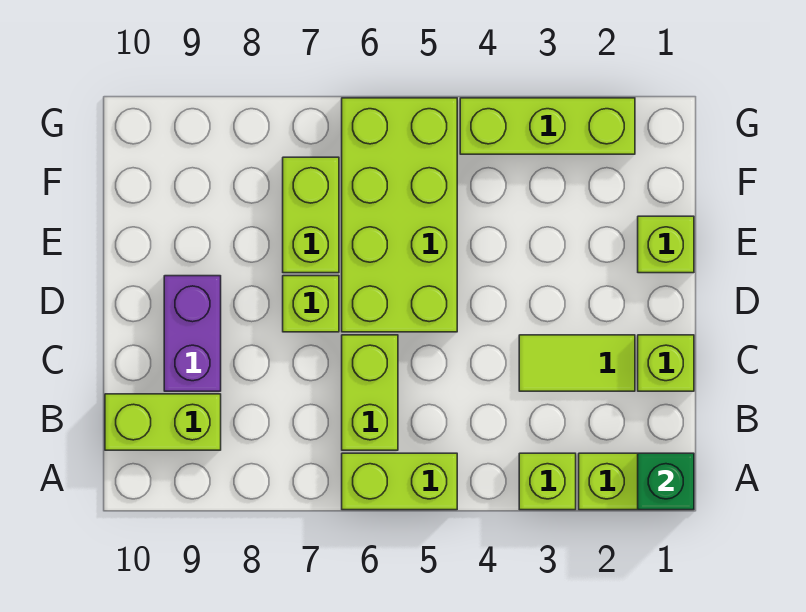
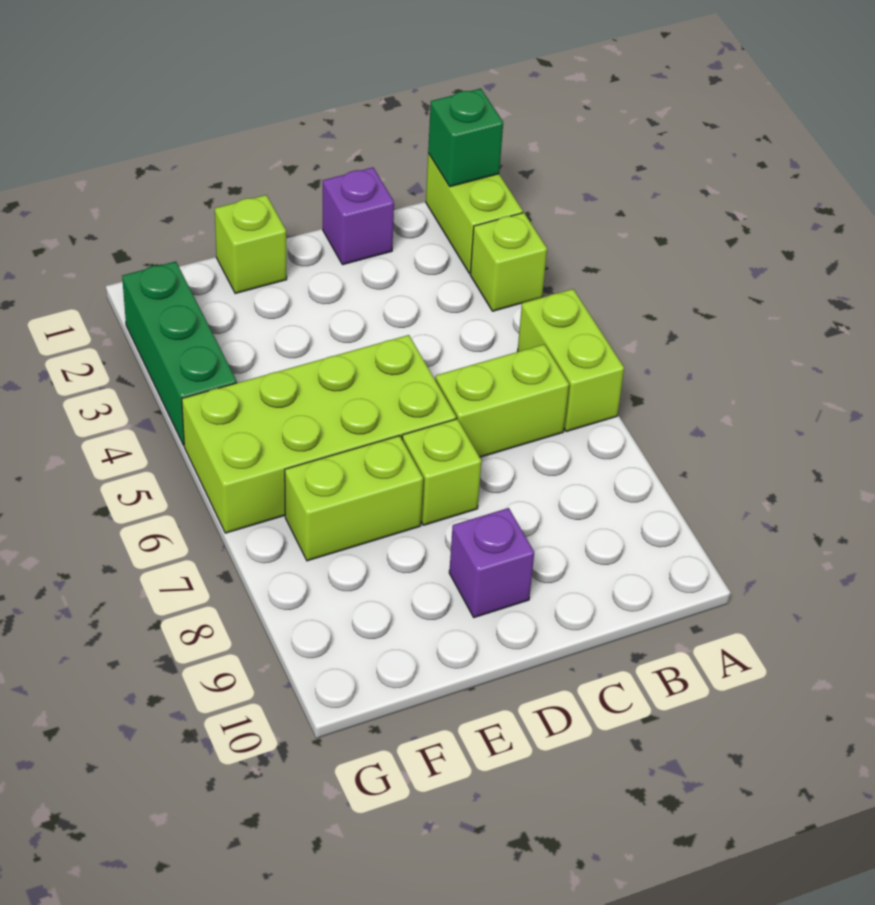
lime brick B9:B10 level 1 -> none
lime brick C1 level 1 -> purple brick C1 level 1
lime tile C2:C3 level 1 -> none
purple brick C9:D9 level 1 -> purple brick D9 level 1
lime brick G2:G4 level 1 -> green brick G2:G4 level 1

